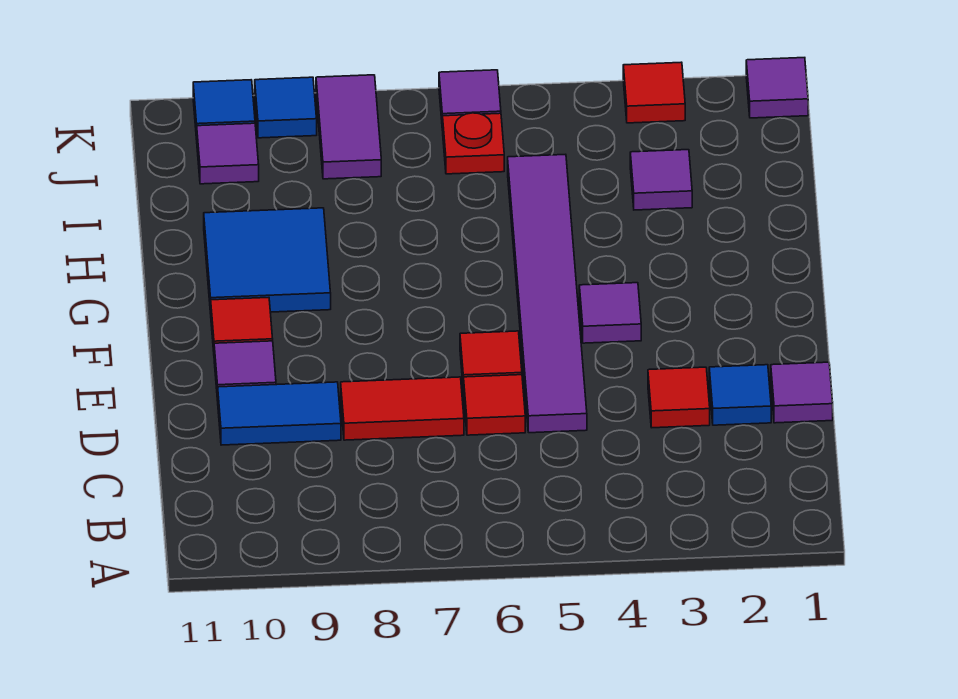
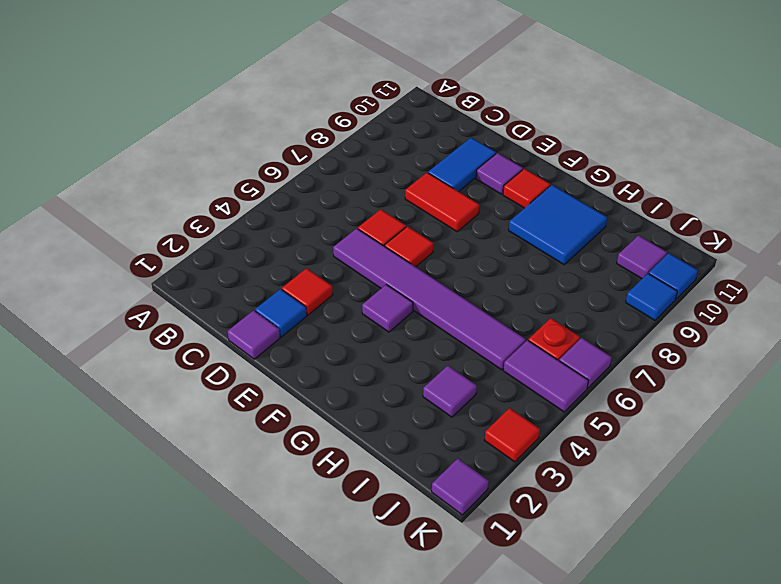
red tile D7:D8 level 1 -> red tile D8:E8 level 1
purple tile J8:K8 level 1 -> purple tile J5:K5 level 1

